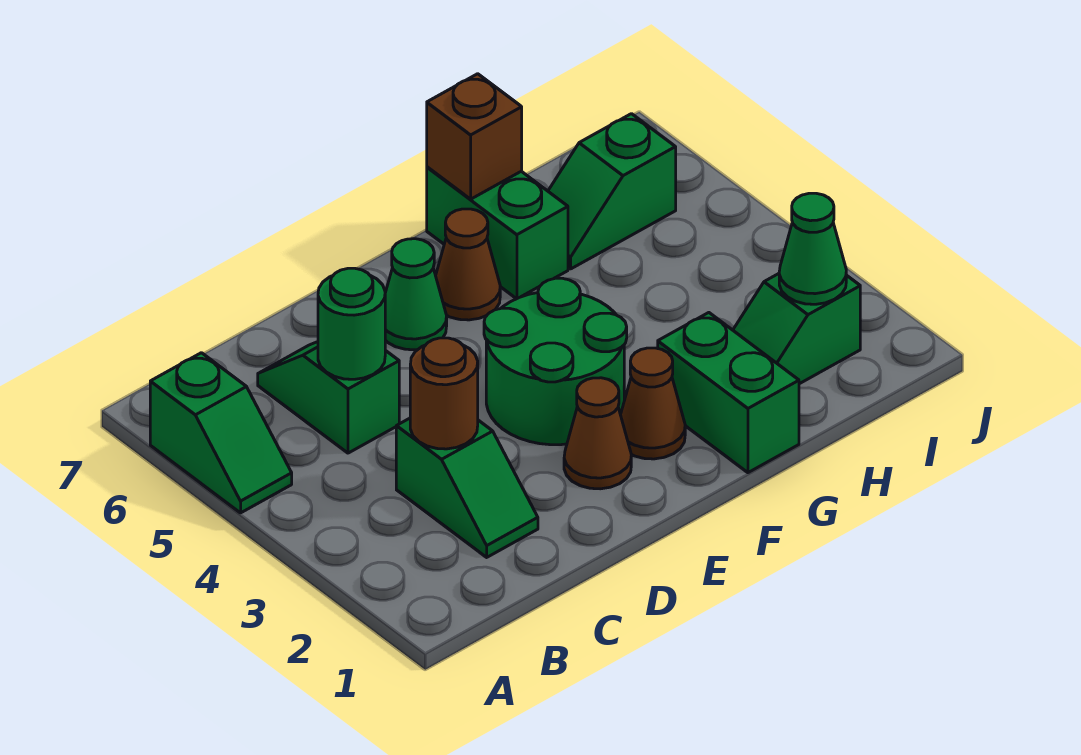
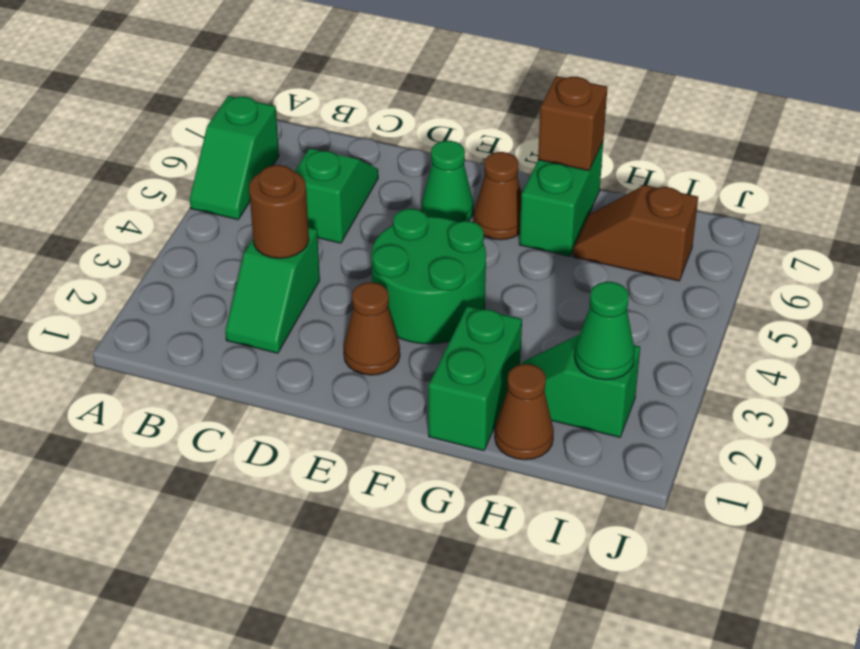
green round brick C5 level 2 -> none
brown cone F2 level 1 -> brown cone H1 level 1
green slope H6:I6 level 1 top I -> brown slope H6:I6 level 1 top I

